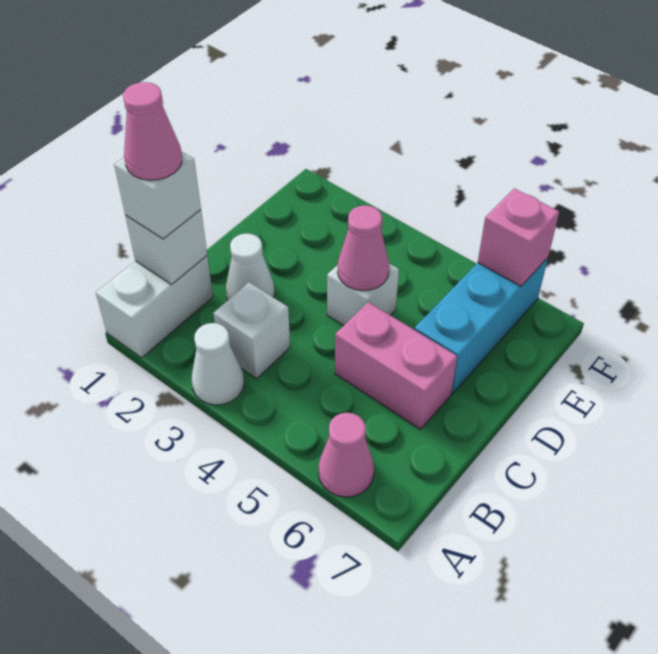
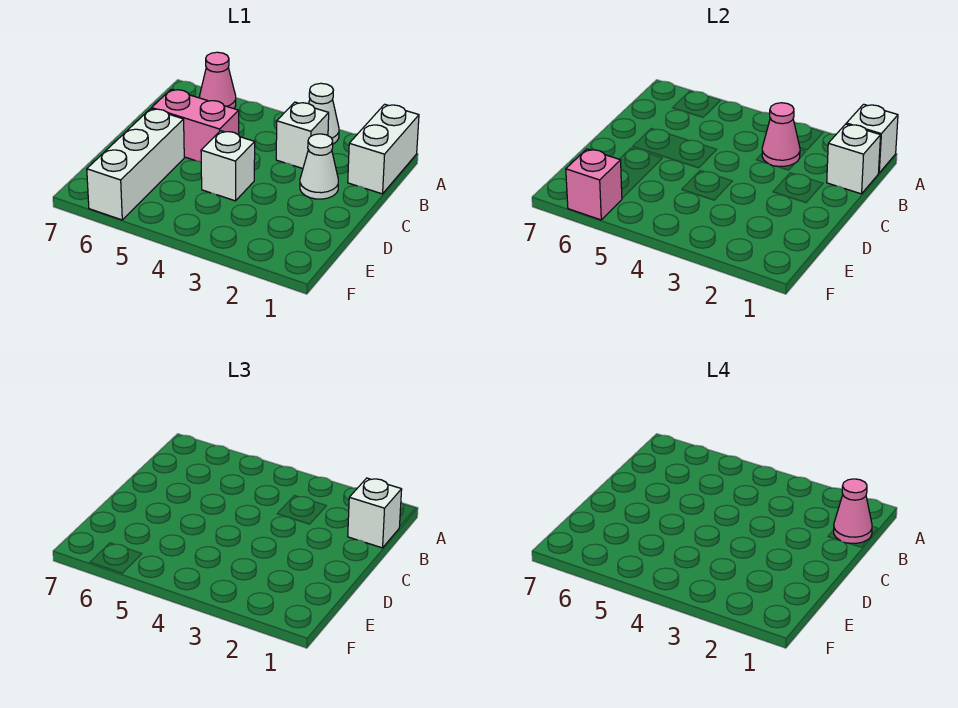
none -> white brick A1 level 2
pink cone D4 level 2 -> pink cone B3 level 2
cyan brick D6:F6 level 1 -> white brick D6:F6 level 1

